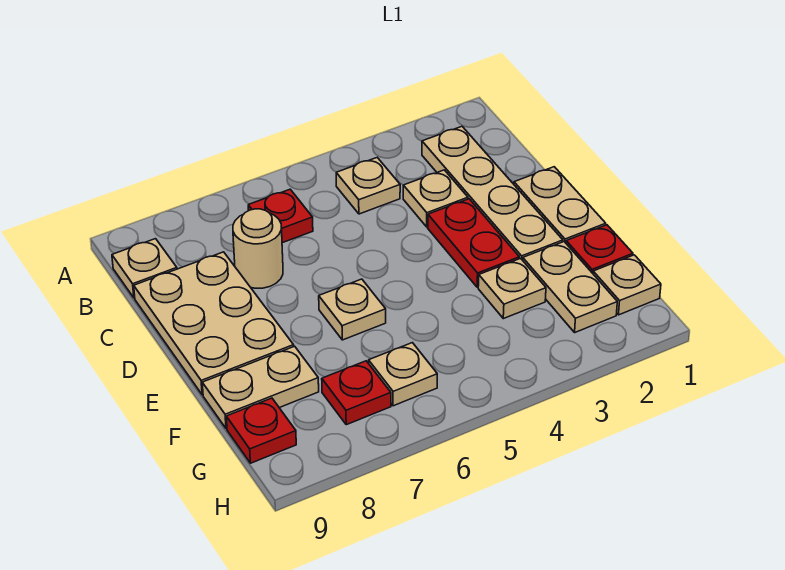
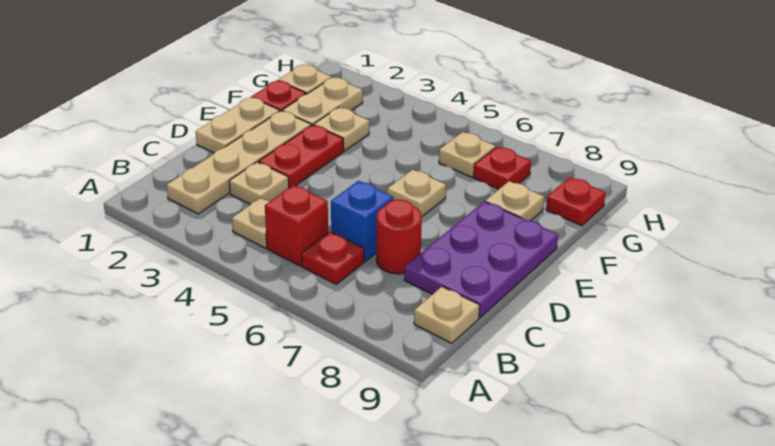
none -> red brick B5 level 1
none -> blue brick C6 level 1
tan round brick C7 level 1 -> red round brick C7 level 1
tan plate C8:E9 level 1 -> purple plate C8:E9 level 1
tan plate F8:F9 level 1 -> tan plate F8 level 1

